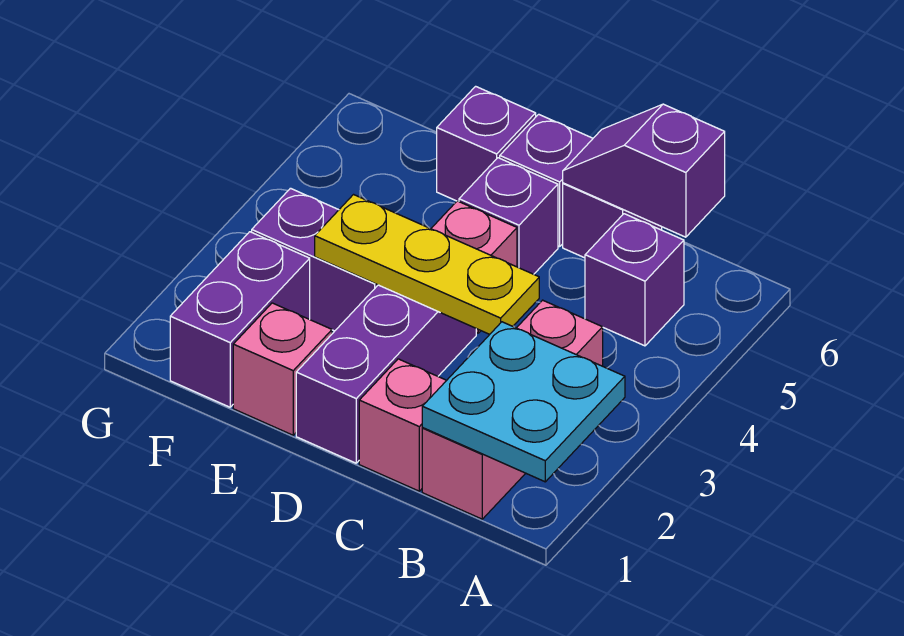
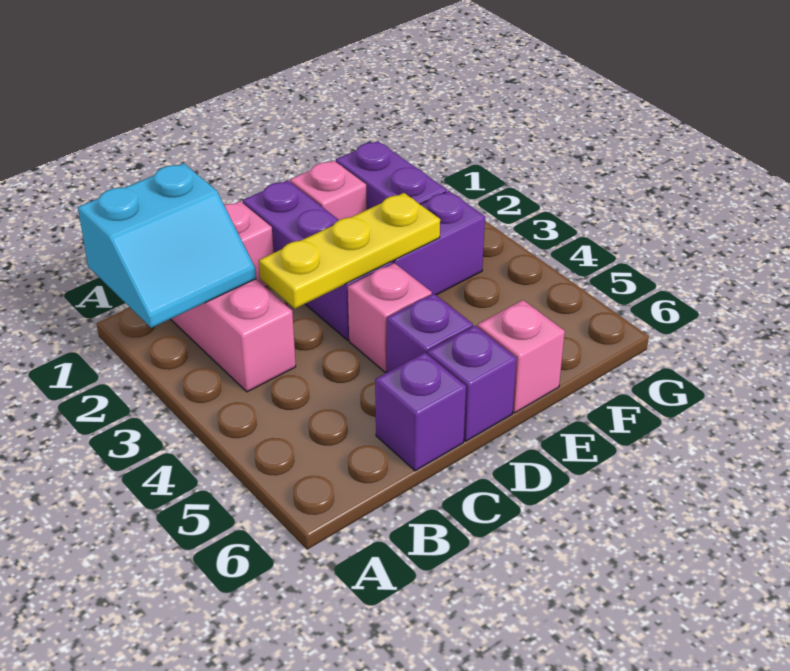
cyan plate A1:B2 level 2 -> cyan slope A1:B2 level 2 top 1
purple brick B5 level 1 -> none
purple slope B6:C6 level 2 top B -> none
purple brick E6 level 1 -> pink brick E6 level 1

